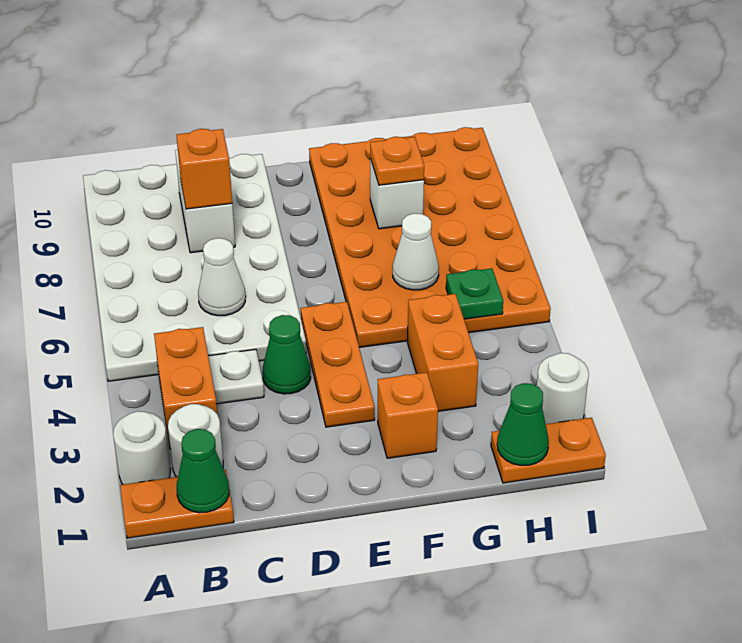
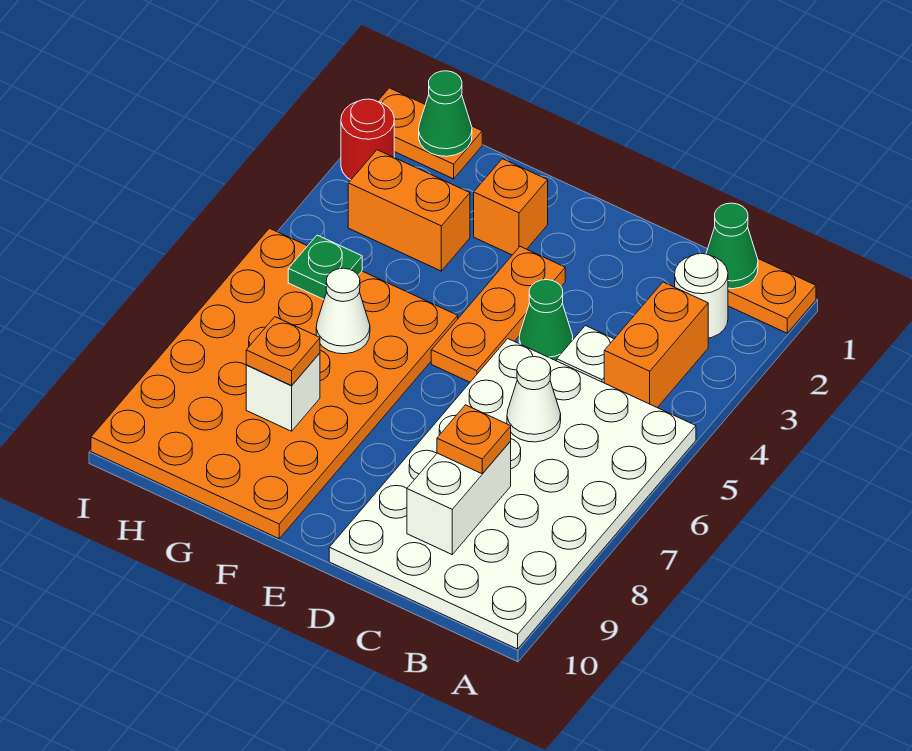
white round brick A2 level 1 -> none
orange brick C8 level 3 -> orange plate C8 level 3
orange brick G3:G4 level 1 -> orange brick G3:H3 level 1
white round brick I2 level 1 -> red round brick I2 level 1

